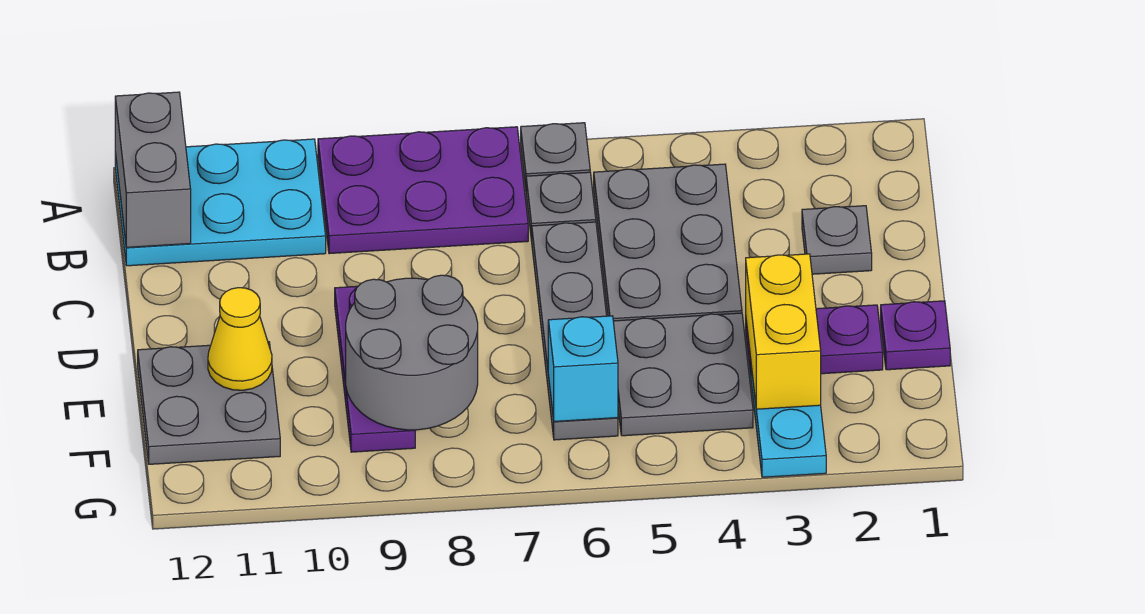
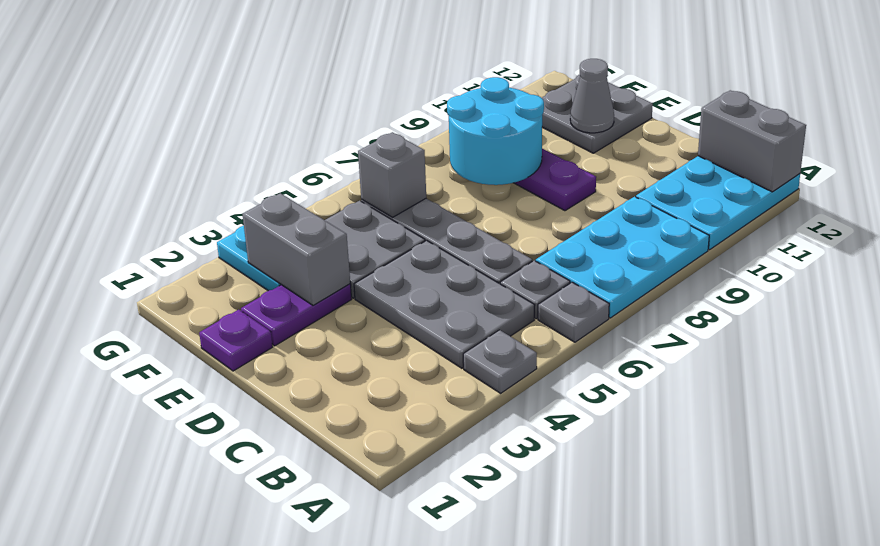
purple plate A7:B9 level 1 -> cyan plate A7:B9 level 1
grey plate C2 level 1 -> grey plate A4 level 1
yellow brick E3:F3 level 2 -> grey brick E3:F3 level 2
grey round brick E8:F9 level 2 -> cyan round brick E8:F9 level 2
yellow cone E11 level 2 -> grey cone E11 level 2
cyan brick F6 level 2 -> grey brick F6 level 2

